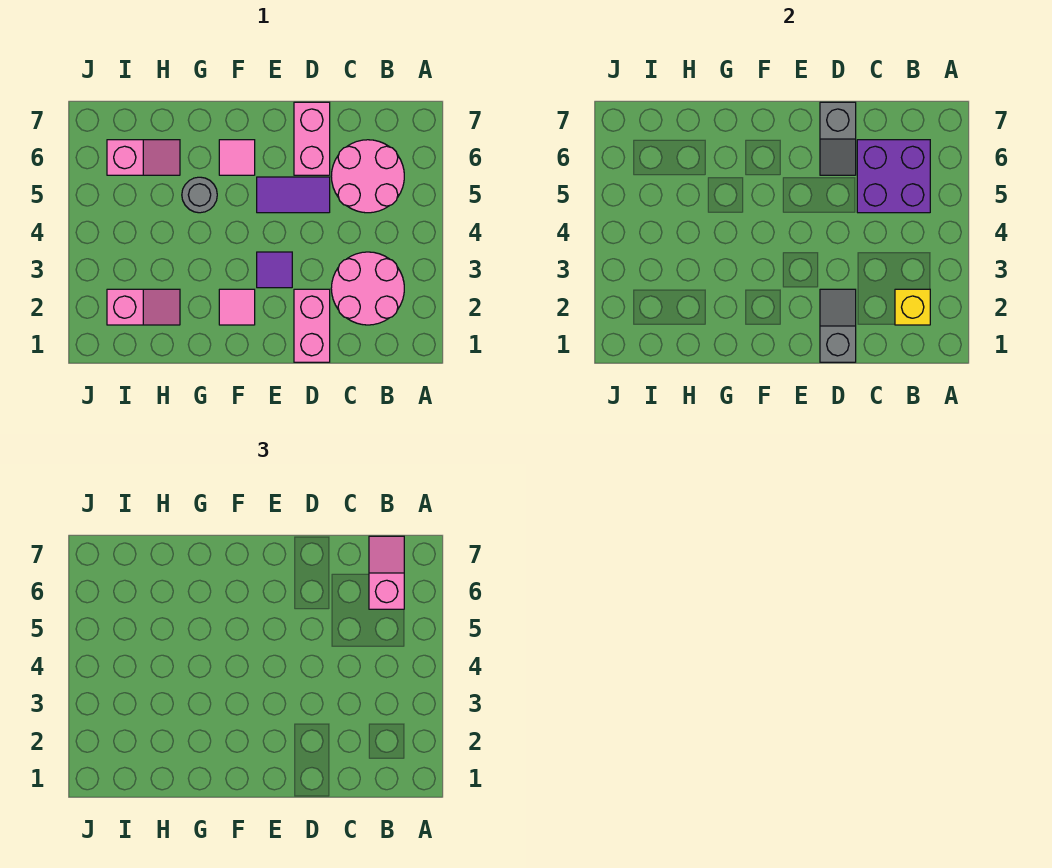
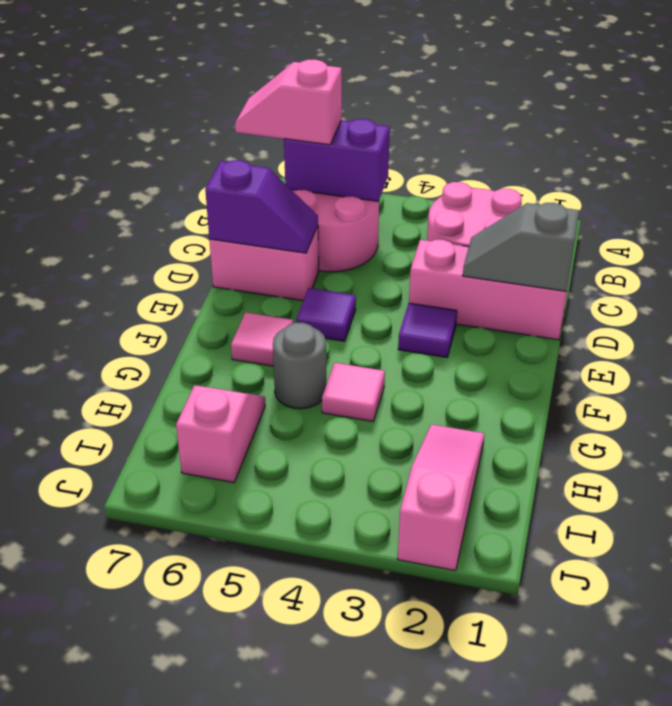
yellow brick B2 level 2 -> none
purple brick B5:C6 level 2 -> purple brick B5:B6 level 2
pink brick D1:D2 level 1 -> pink brick D1:D3 level 1
purple tile D5:E5 level 1 -> purple tile E5 level 1
grey slope D6:D7 level 2 top 7 -> purple slope D6:D7 level 2 top 7
pink tile F2 level 1 -> pink tile G4 level 1
pink slope H2:I2 level 1 top I -> pink slope H2:J2 level 1 top J

